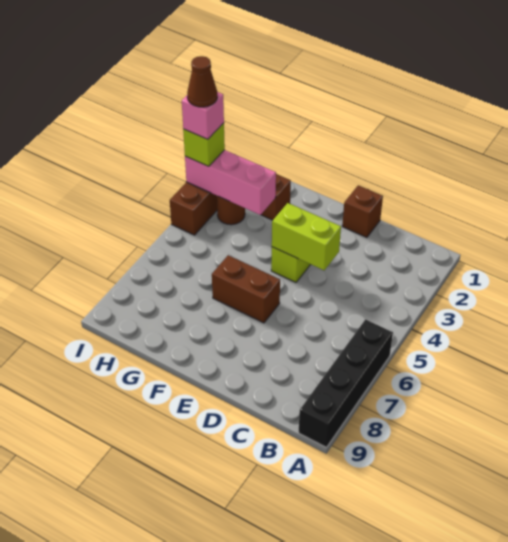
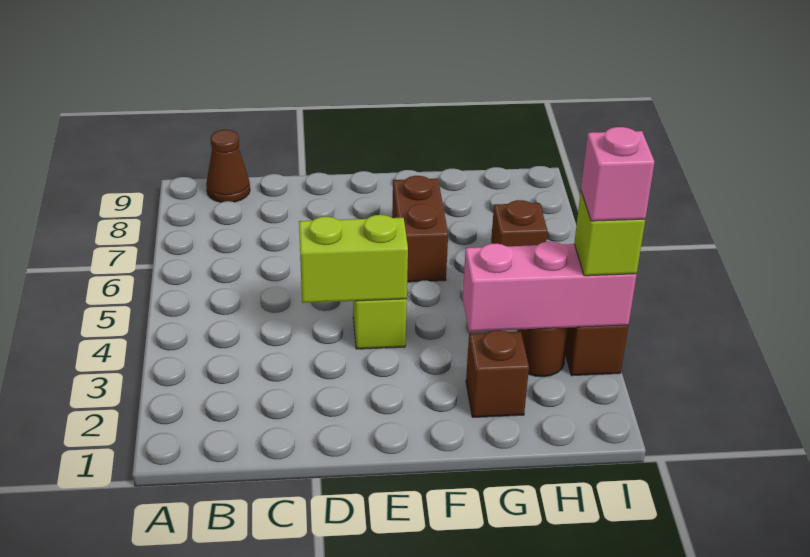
black brick A6:A9 level 1 -> none
brown brick D1 level 1 -> brown brick H6 level 1
brown brick E6:F6 level 1 -> brown brick F6:F7 level 1
brown cone I3 level 5 -> brown cone B9 level 1

